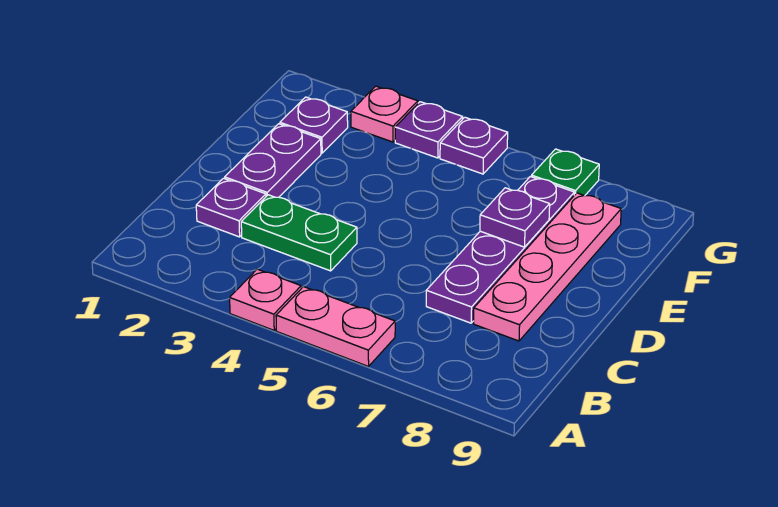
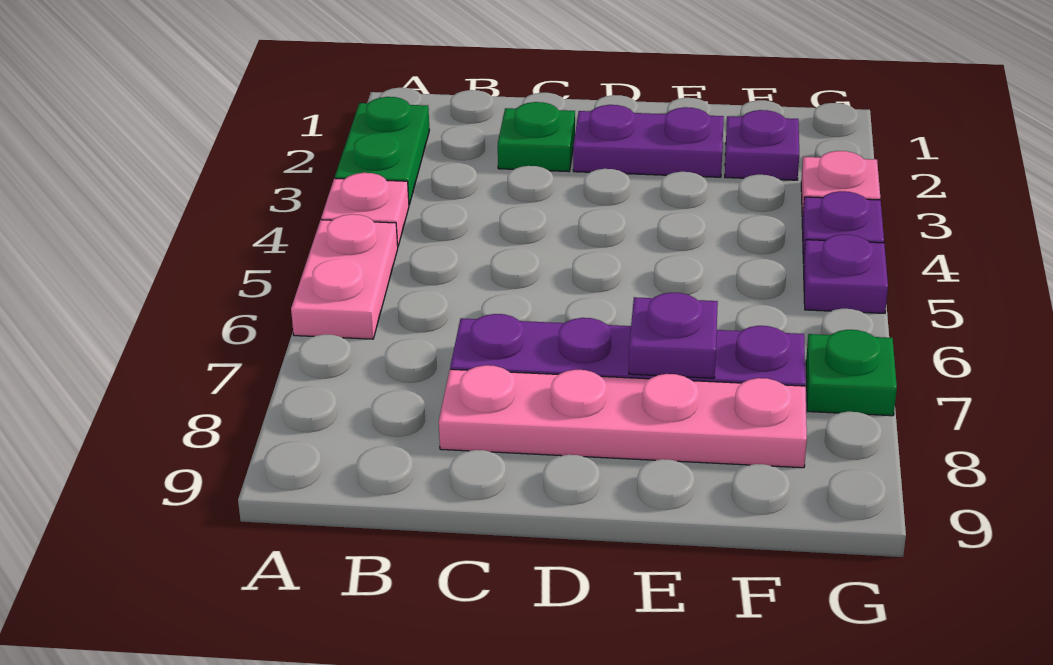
purple plate C2 level 1 -> green plate C2 level 1
green plate C3:C4 level 1 -> green plate A2:A3 level 1

